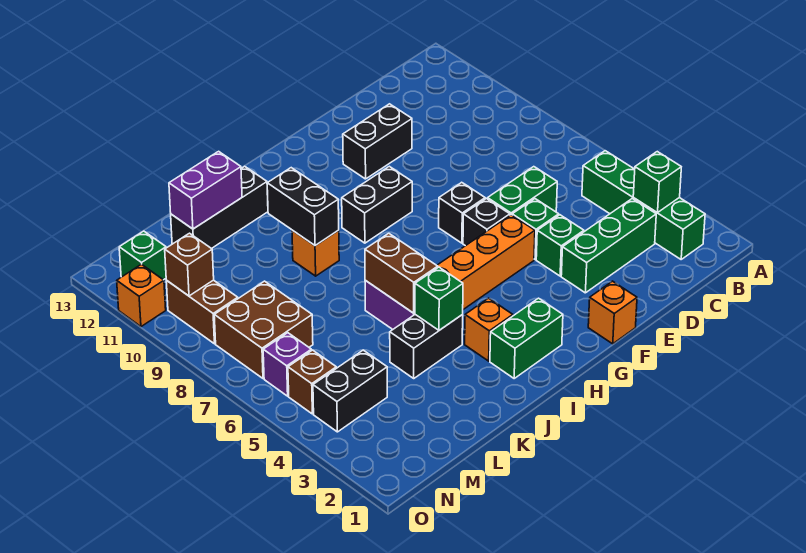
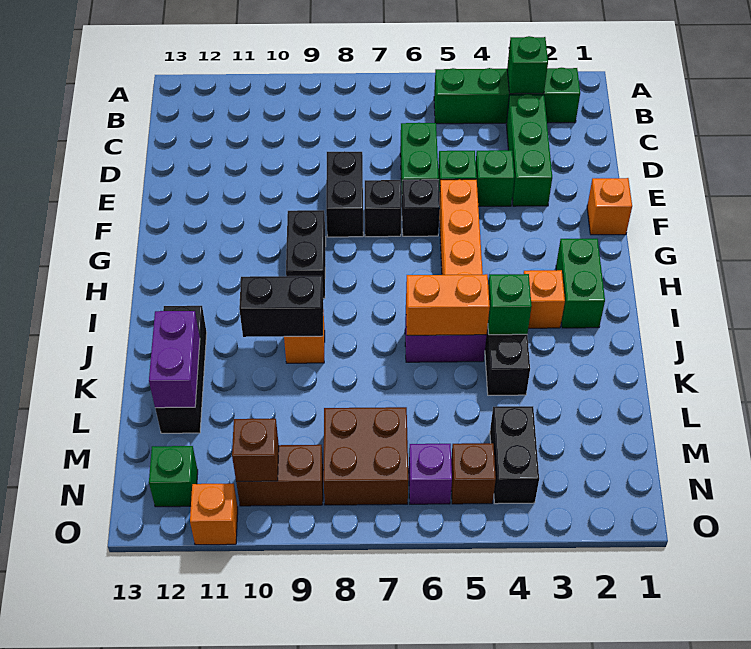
black brick E11:F11 level 1 -> black brick E8:F8 level 1
brown brick J5:J6 level 2 -> orange brick J5:J6 level 2

